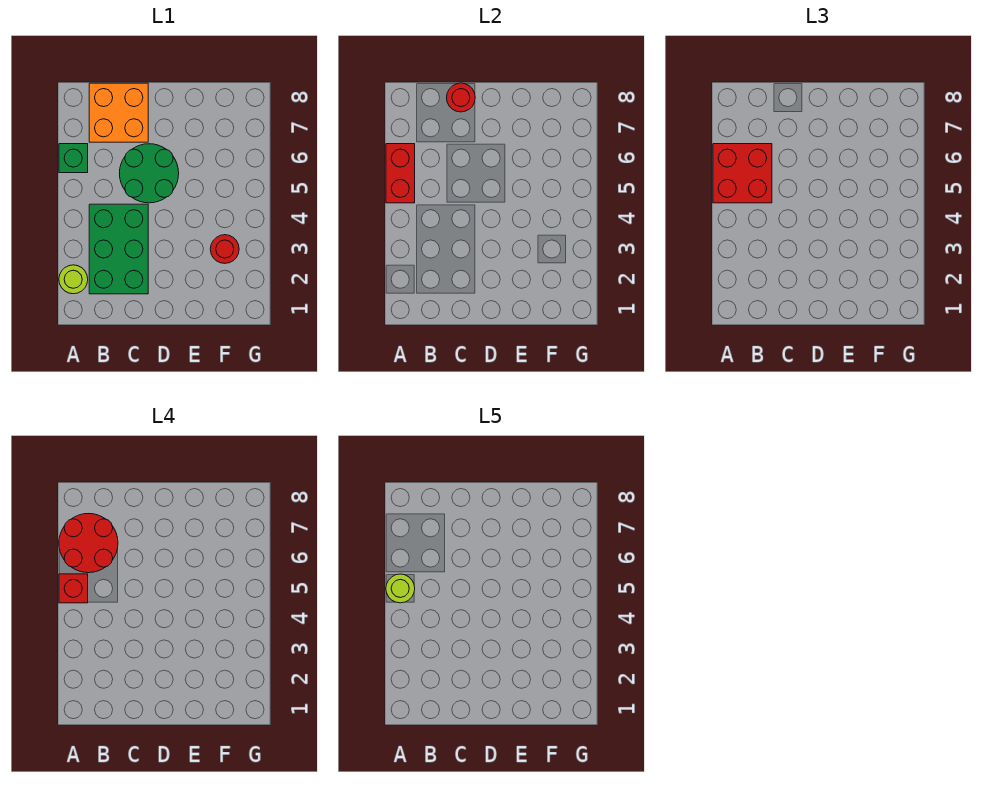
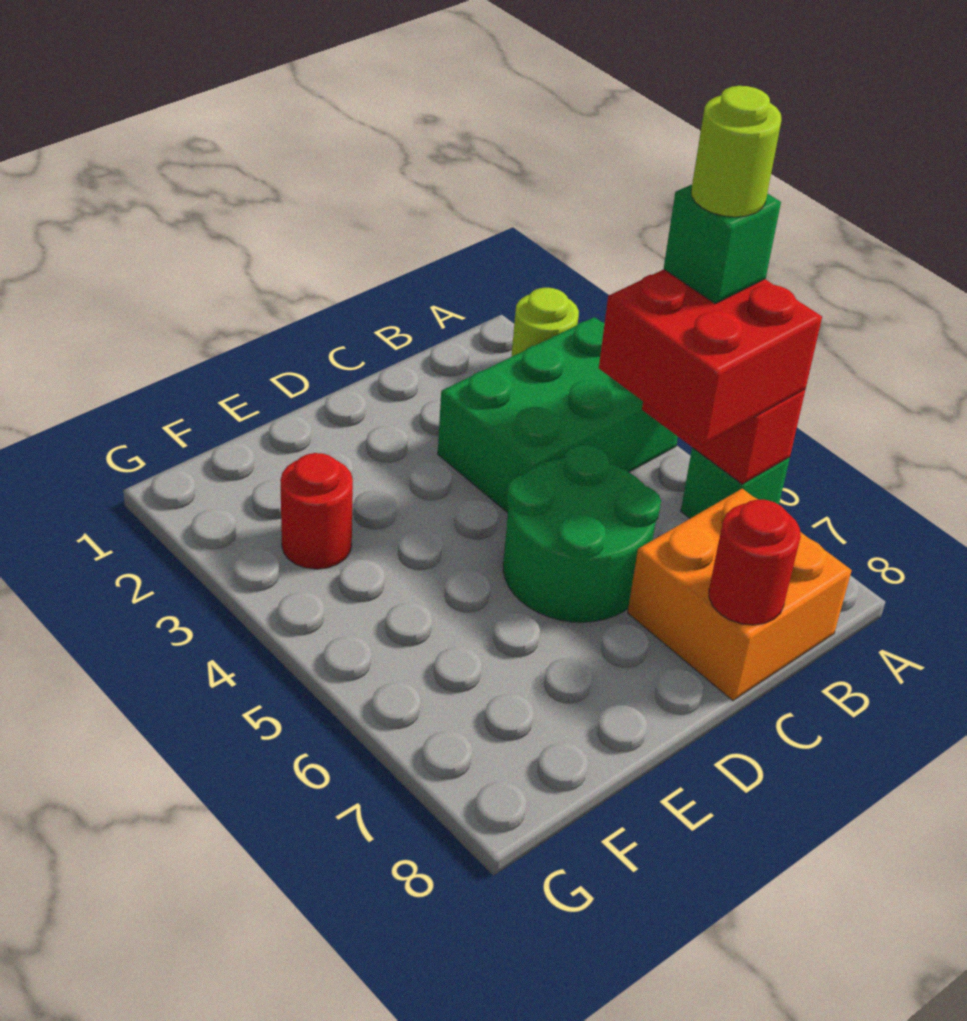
red brick A5 level 4 -> green brick A5 level 4
red round brick A6:B7 level 4 -> none
green brick B2:C4 level 1 -> green brick A3:C4 level 1

